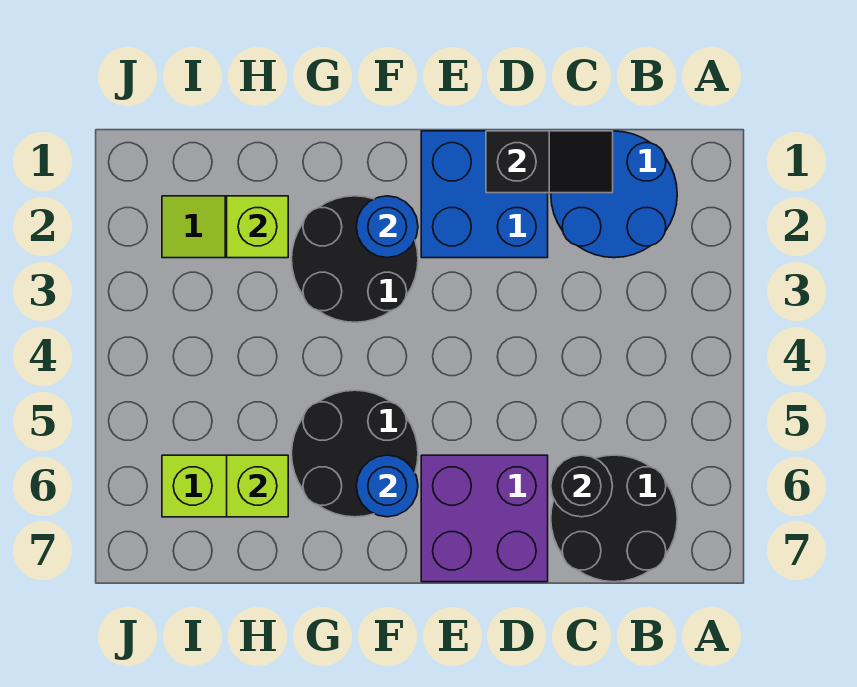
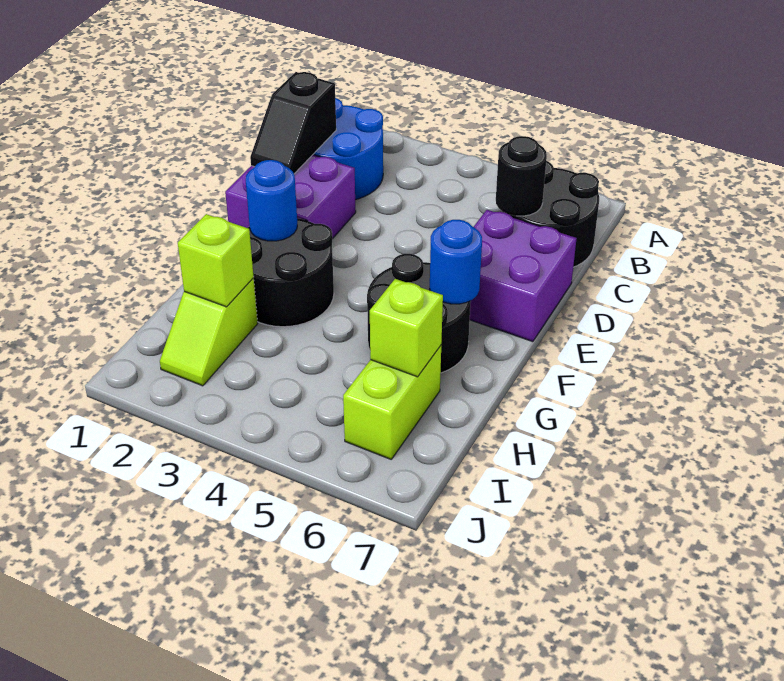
black slope C1:D1 level 2 top D -> black slope C1:D1 level 2 top C
blue brick D1:E2 level 1 -> purple brick D1:E2 level 1

